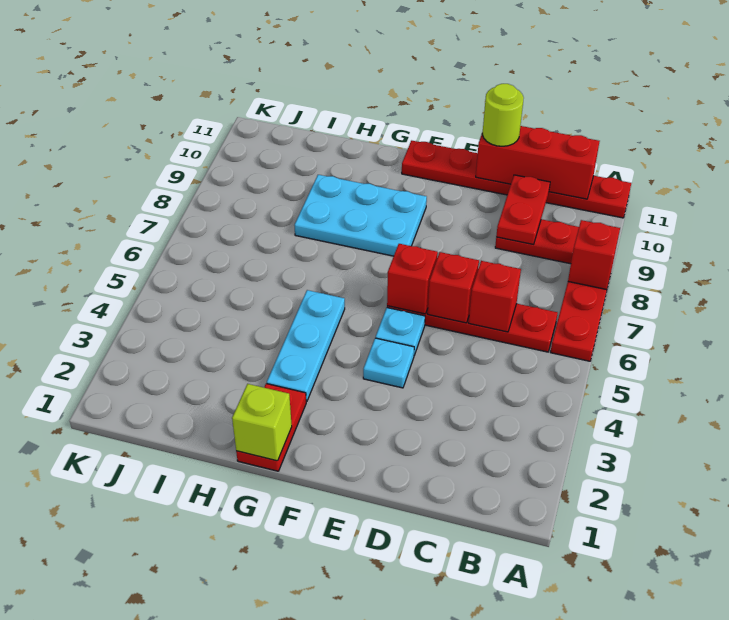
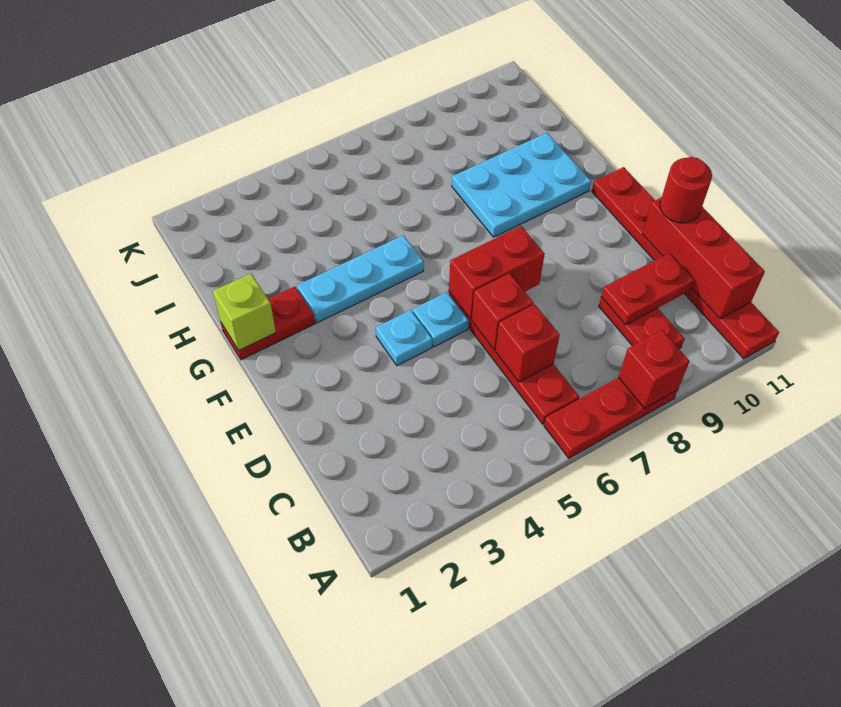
lime round brick D11 level 3 -> red round brick D11 level 3
red brick E6 level 2 -> red brick E6:E7 level 2
cyan plate F8:H9 level 1 -> cyan plate G8:H10 level 1

